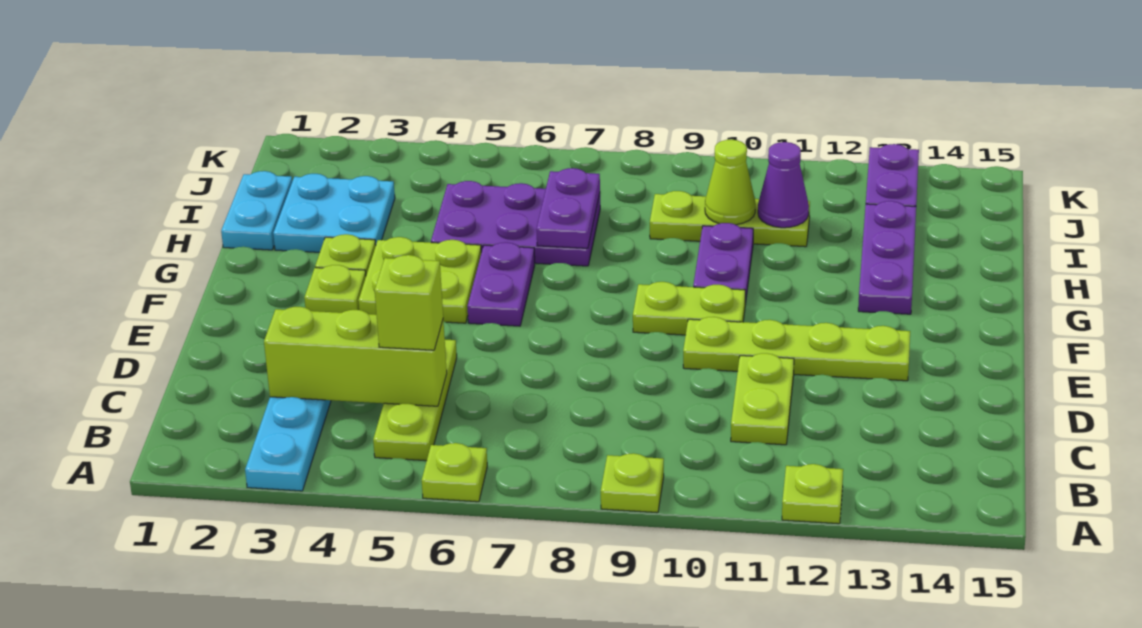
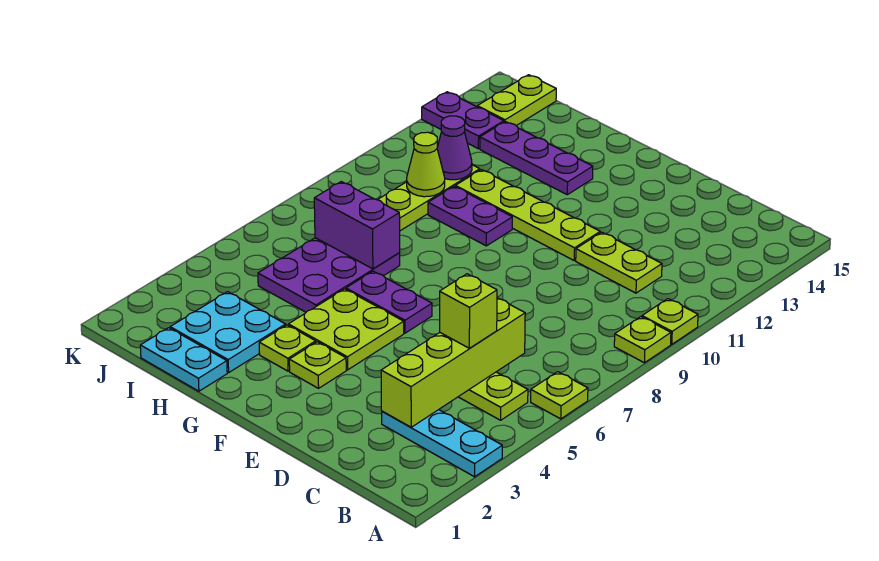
lime plate A12 level 1 -> lime plate A10 level 1
lime brick C3:C5 level 2 -> lime brick C3:C6 level 2
lime plate E10:E13 level 1 -> lime plate E11:H11 level 1
lime plate F9:F10 level 1 -> lime plate J14:J15 level 1
purple plate H7:I7 level 2 -> purple brick H7:I7 level 2

